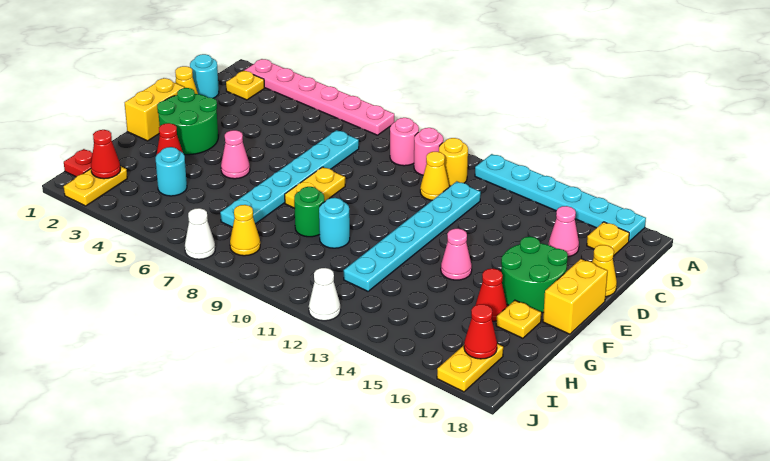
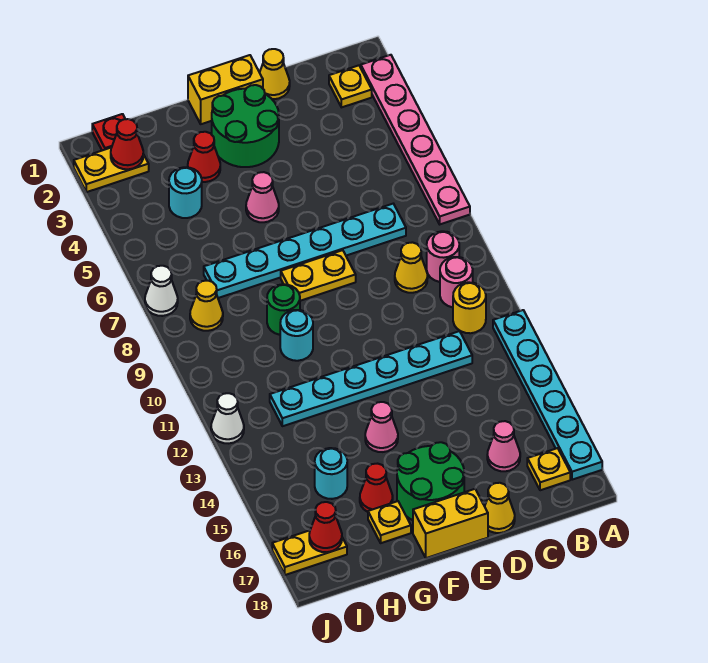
cyan round brick C1 level 1 -> cyan round brick H15 level 1
yellow cone C11 level 1 -> yellow cone C9 level 1

